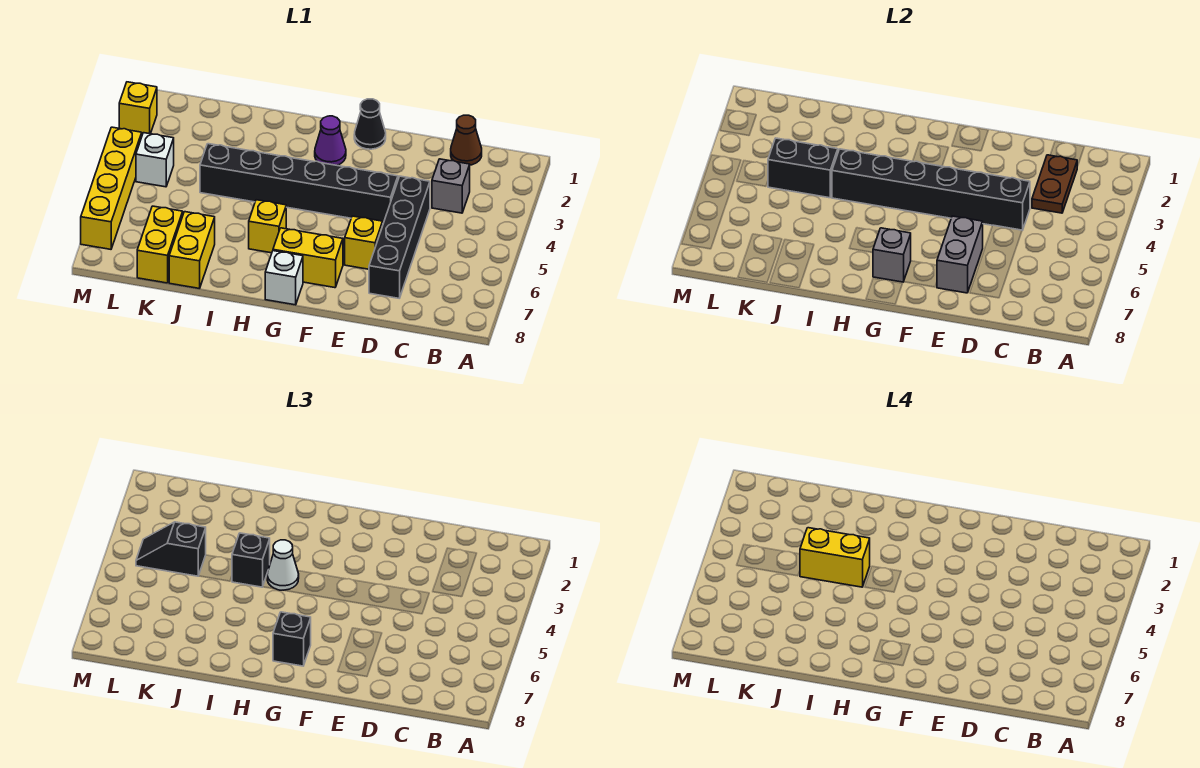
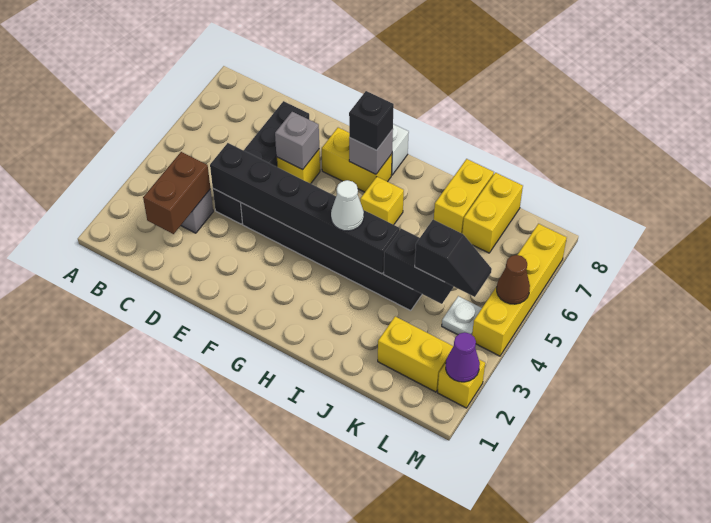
brown cone C1 level 1 -> brown cone M5 level 2
brown plate C2:C3 level 2 -> brown brick C2:C3 level 2
grey brick E6:E7 level 2 -> grey brick E6 level 2
black cone F1 level 1 -> none
purple cone G2 level 1 -> purple cone M2 level 2
black brick I4 level 3 -> none
yellow brick I4:J4 level 4 -> yellow brick K2:L2 level 1
white brick L4 level 1 -> white plate L4 level 1

